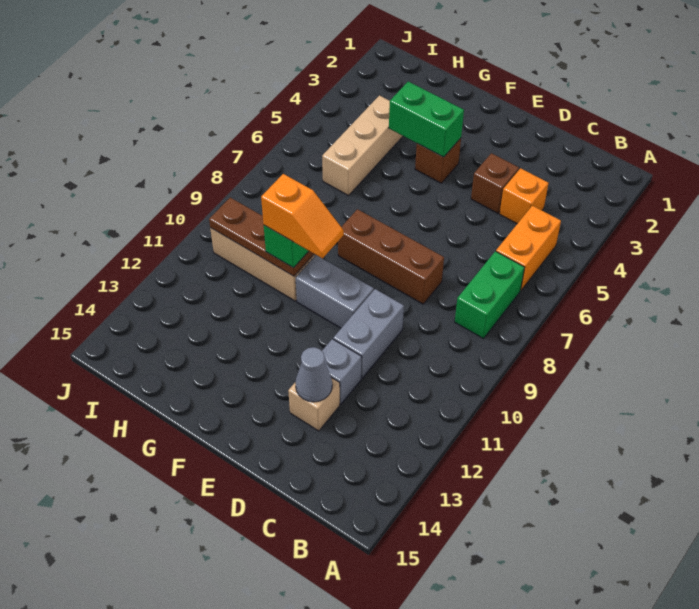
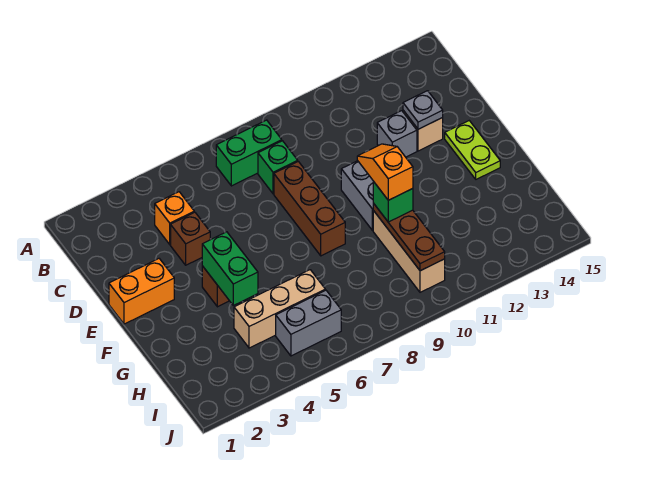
orange brick B5:B6 level 1 -> orange brick E1:E2 level 1
none -> green brick C8 level 1
grey brick D10:D11 level 1 -> grey brick I5:I6 level 1
grey cone D13 level 2 -> grey plate D13 level 2
none -> lime plate E14:F14 level 1

